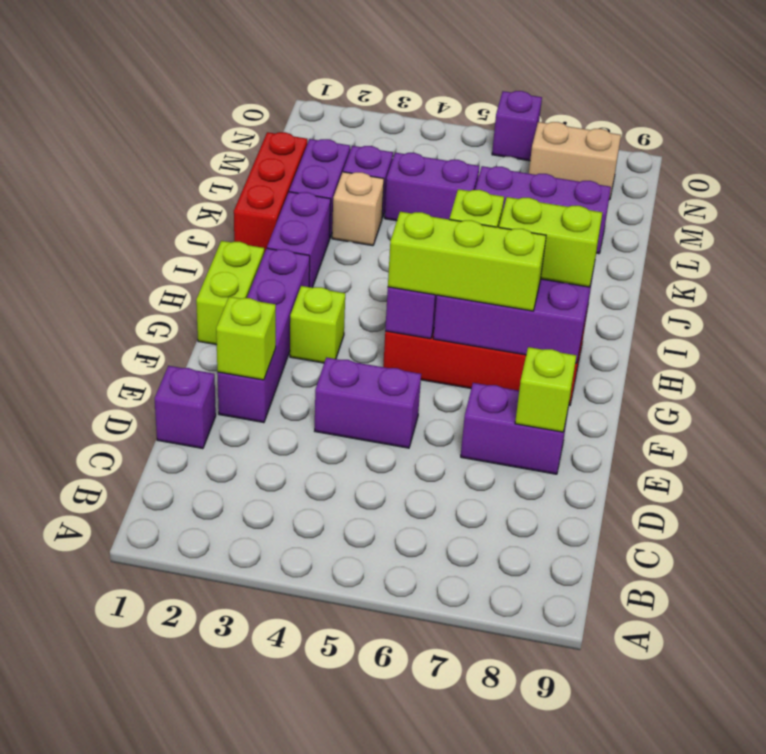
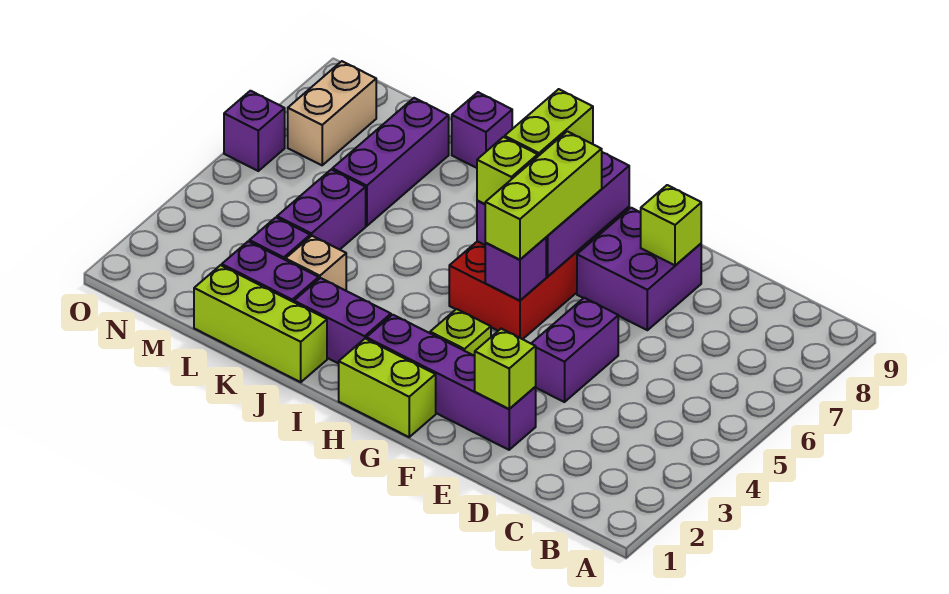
purple brick D1 level 1 -> purple brick K9 level 1
purple brick E7:E8 level 1 -> purple brick E7:F8 level 1
red brick J1:L1 level 1 -> lime brick J1:L1 level 1

